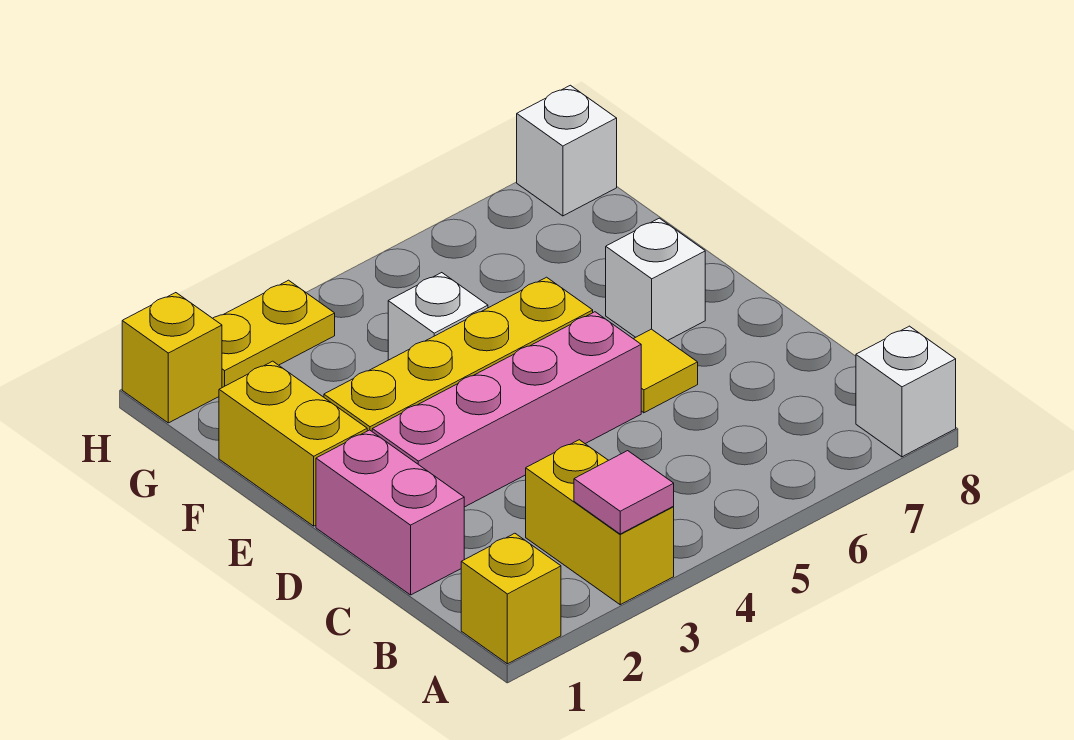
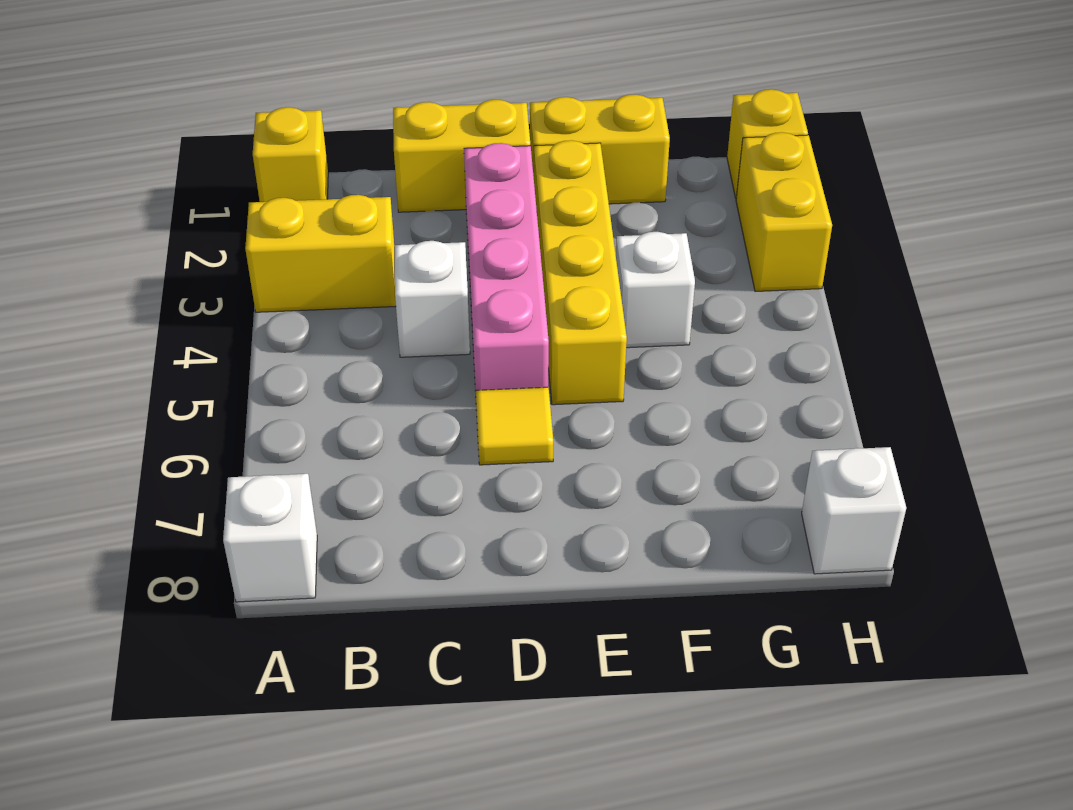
pink tile A3 level 2 -> none
pink brick C1:D1 level 1 -> yellow brick C1:D1 level 1
white brick E7 level 1 -> white brick C4 level 1
yellow plate H2:H3 level 1 -> yellow brick H2:H3 level 1

